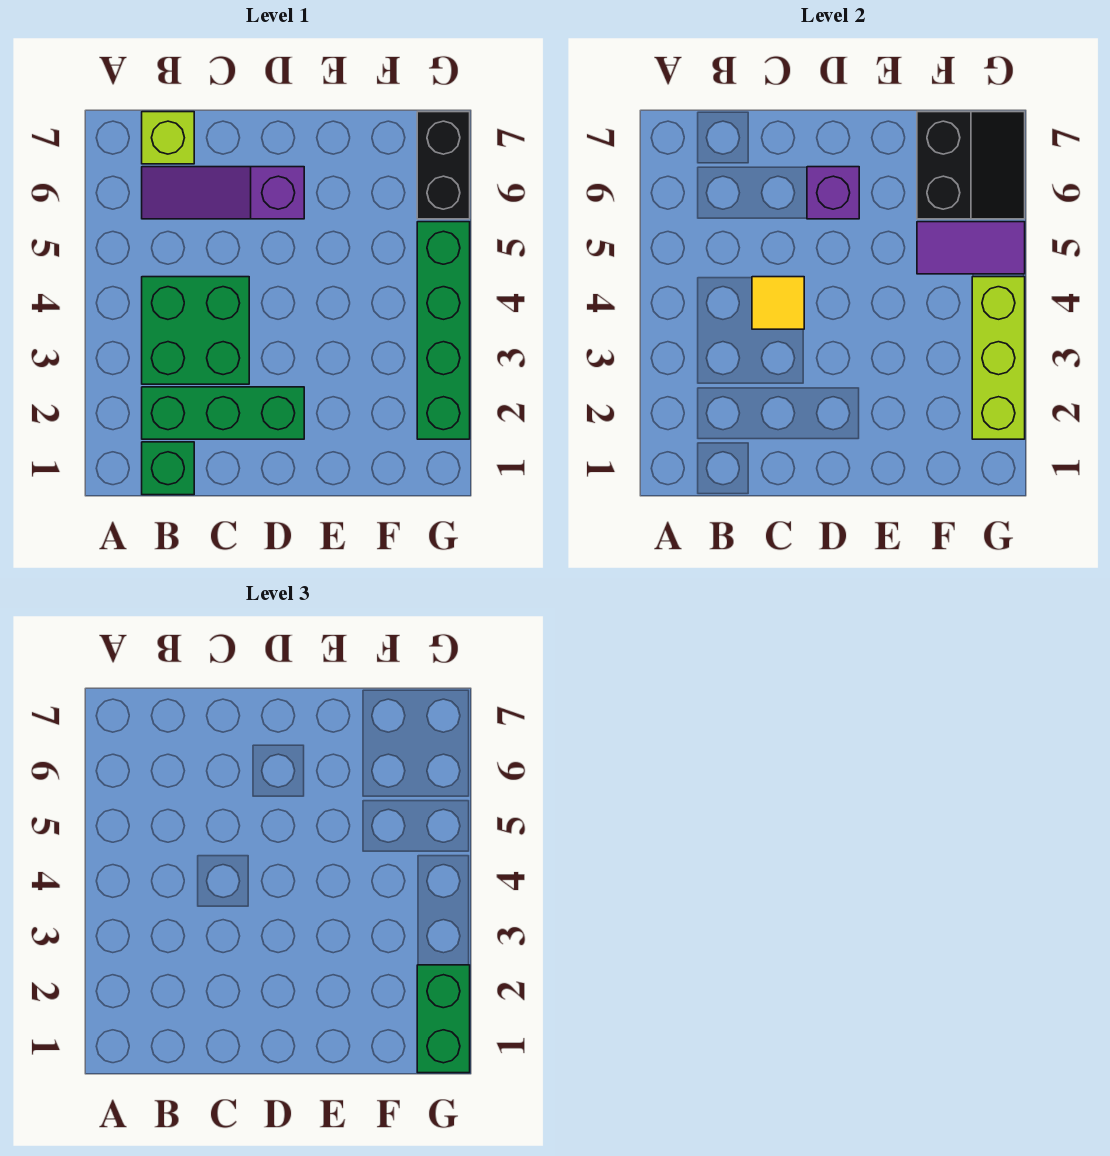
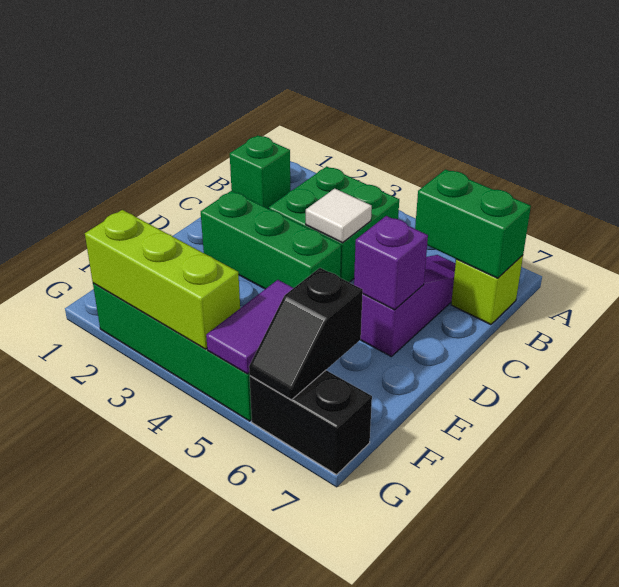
green brick B2:D2 level 1 -> green brick D2:D4 level 1
yellow tile C4 level 2 -> white tile C4 level 2
black slope F6:G7 level 2 top F -> black slope F6:G6 level 2 top F
green brick G1:G2 level 3 -> green brick B6:B7 level 2

